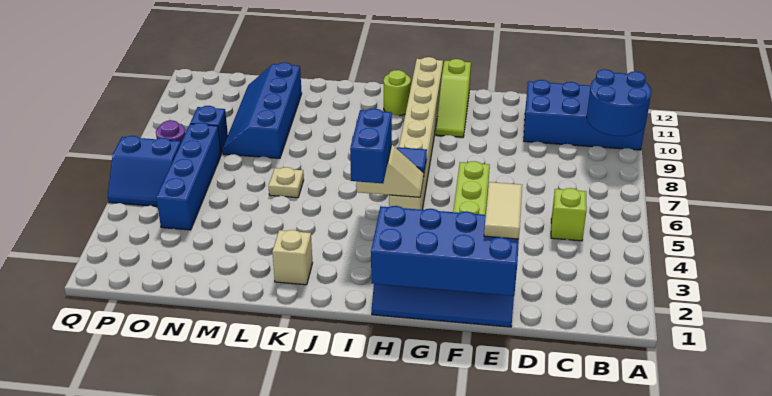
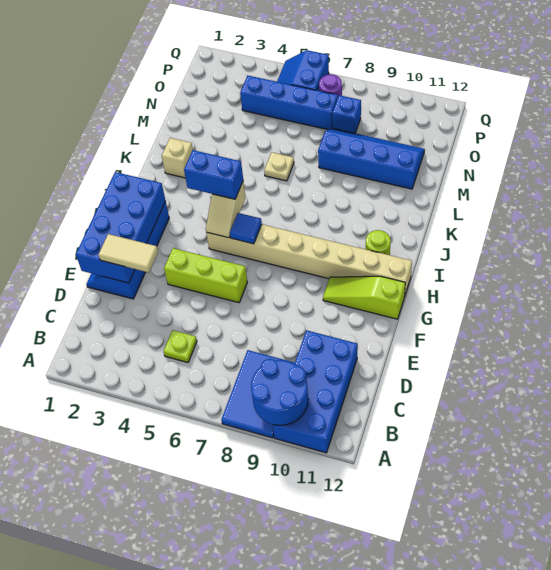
none -> blue tile A8:C9 level 1
lime brick C5 level 1 -> lime plate C5 level 1

